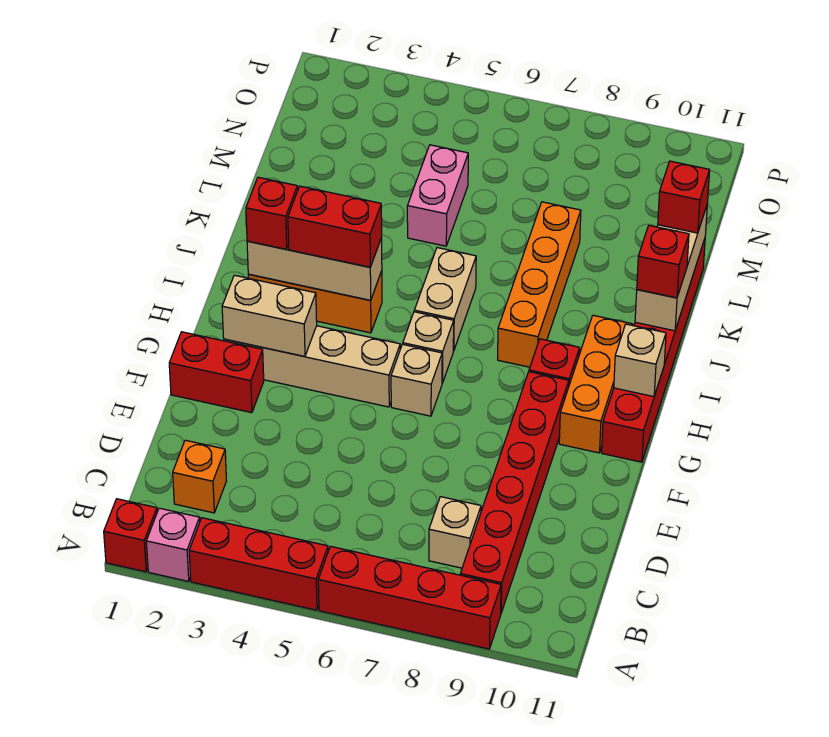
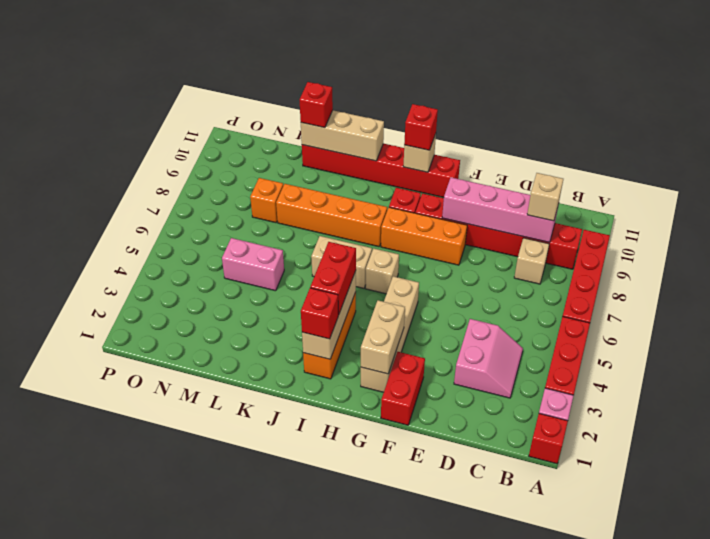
orange brick C2 level 1 -> orange brick M8 level 1
none -> pink slope C3:D4 level 1 top D
none -> pink brick C9:F9 level 2
tan brick G6 level 1 -> tan brick C9 level 3
orange brick G10:I10 level 1 -> orange brick F8:H8 level 1
red brick J11 level 3 -> red brick H11 level 3

